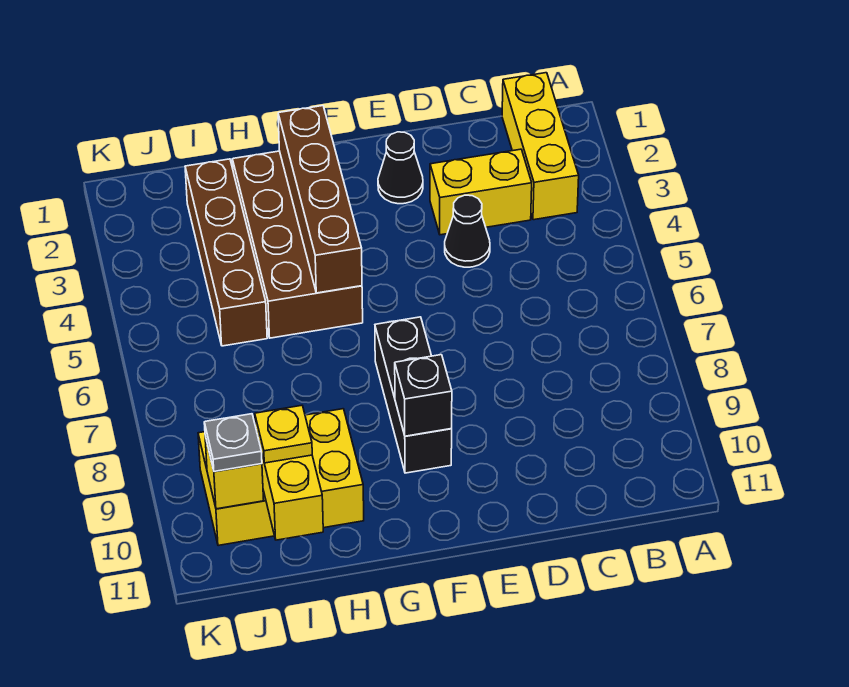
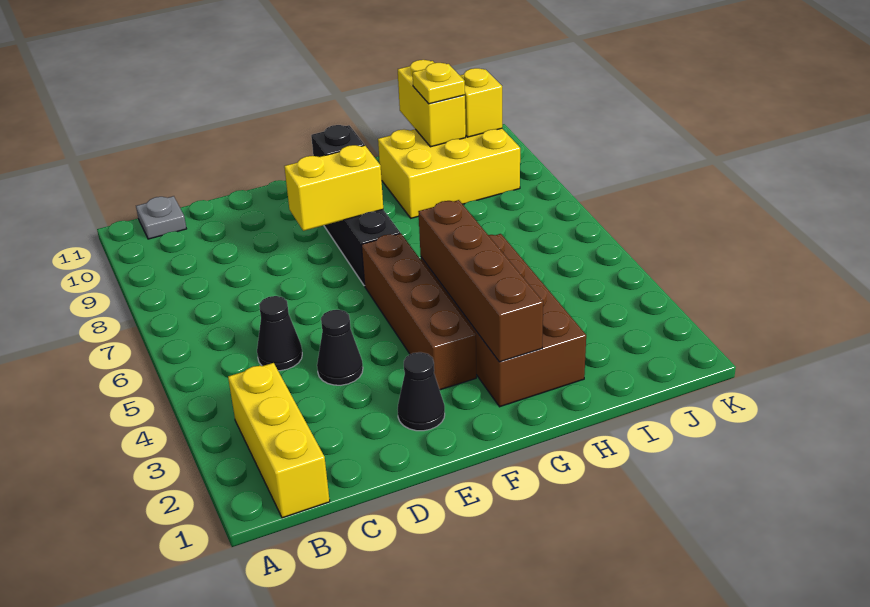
yellow brick C3:D3 level 1 -> yellow brick E8:F8 level 2
none -> black cone C5 level 1
brown brick I2:I5 level 1 -> brown brick F3:F6 level 1
grey plate J10 level 3 -> grey plate B11 level 1

